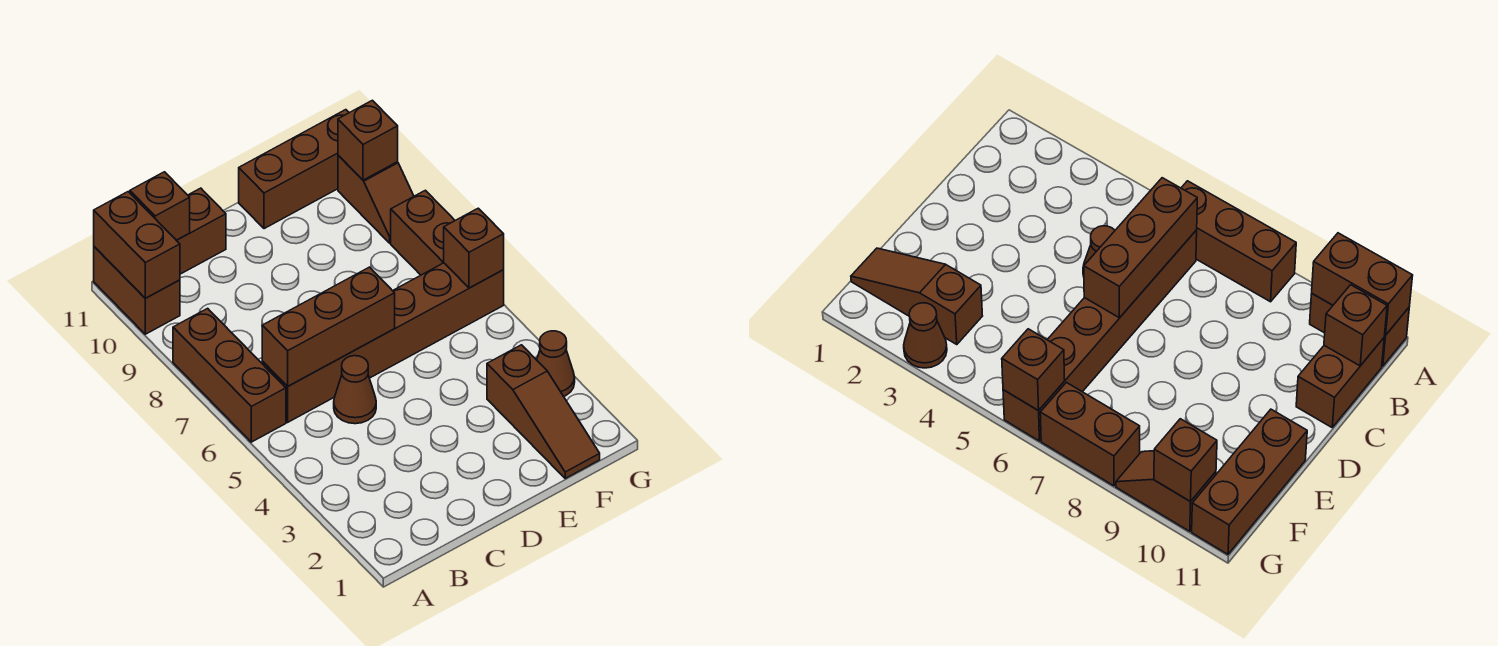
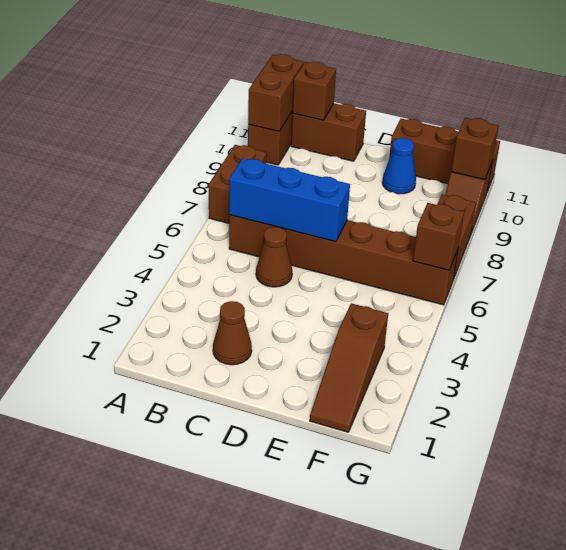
brown brick A6:A8 level 1 -> brown brick A7:A8 level 1
brown brick B6:D6 level 2 -> blue brick B6:D6 level 2
none -> blue cone E10 level 1
brown cone G3 level 1 -> brown cone C2 level 1

